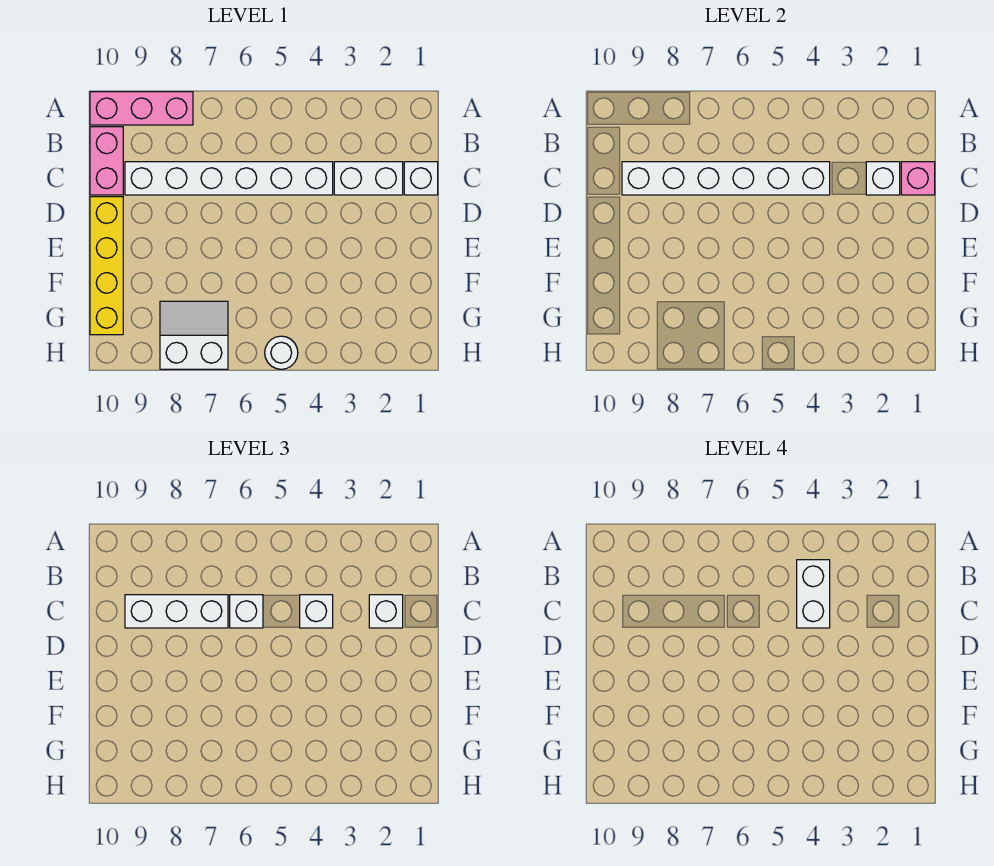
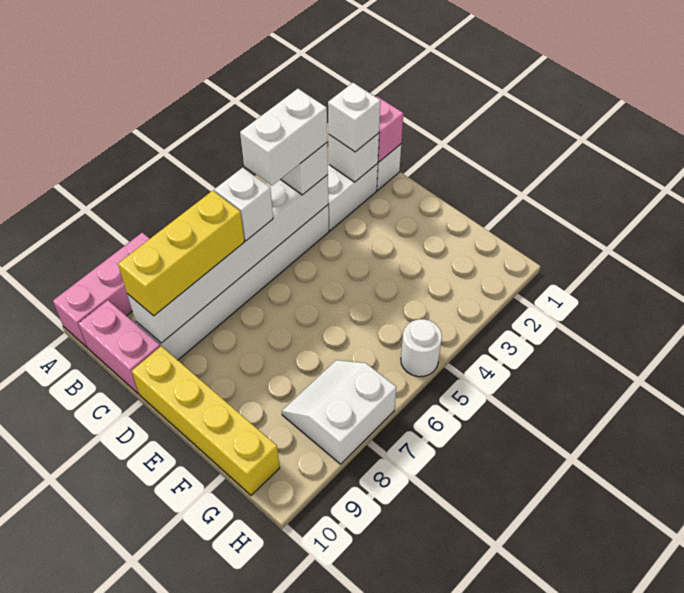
white brick B4:C4 level 4 -> white brick C4:C5 level 4
white brick C7:C9 level 3 -> yellow brick C7:C9 level 3

